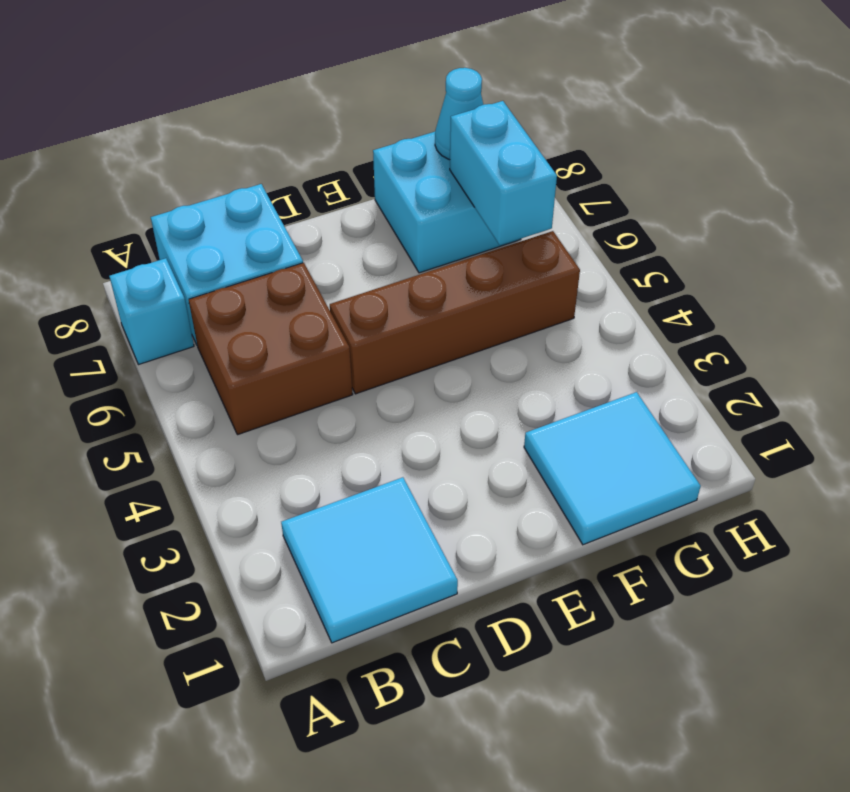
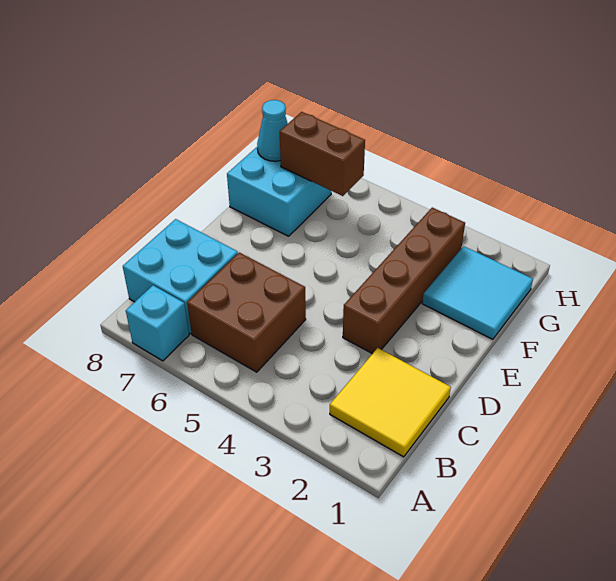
cyan tile B1:C2 level 1 -> yellow tile B1:C2 level 1
brown brick D5:G5 level 1 -> brown brick D3:G3 level 1
cyan brick G6:G7 level 2 -> brown brick G6:G7 level 2

